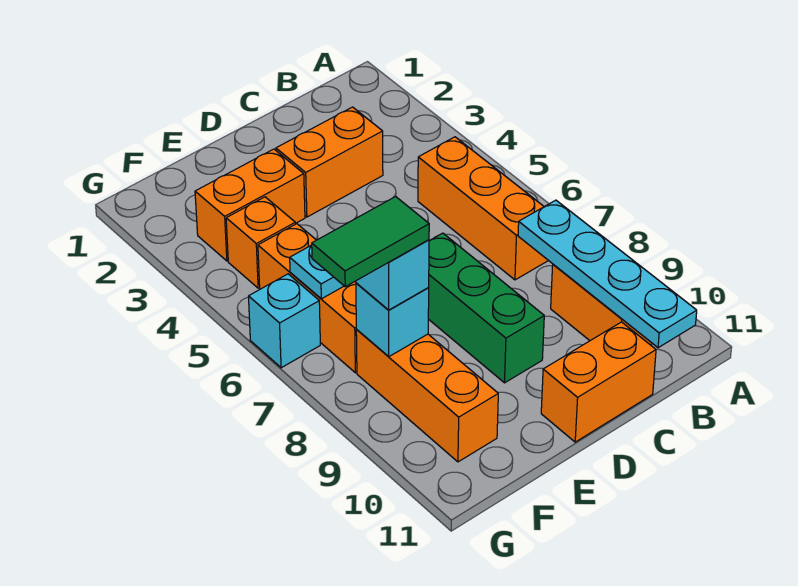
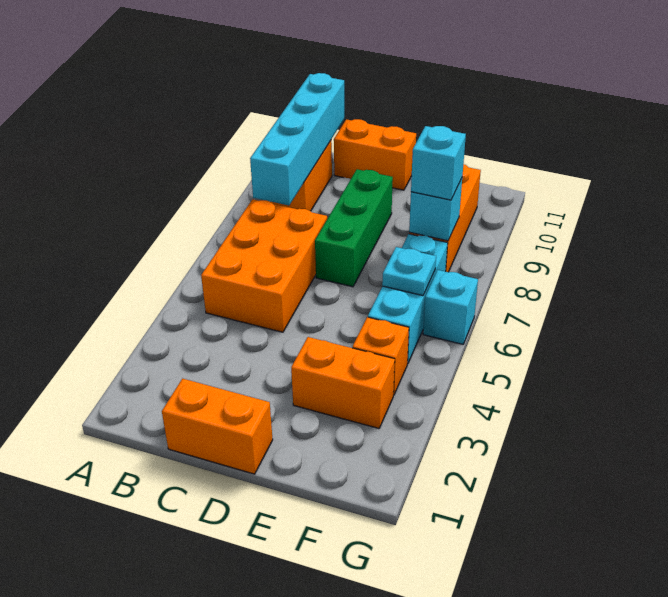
orange brick B5:B7 level 1 -> orange brick B5:C7 level 1
cyan plate B8:B11 level 2 -> cyan brick B8:B11 level 2
orange brick C3:D3 level 1 -> orange brick C1:D1 level 1
orange brick F5:F7 level 1 -> cyan brick F5:F7 level 1
green tile F8:G8 level 4 -> none

